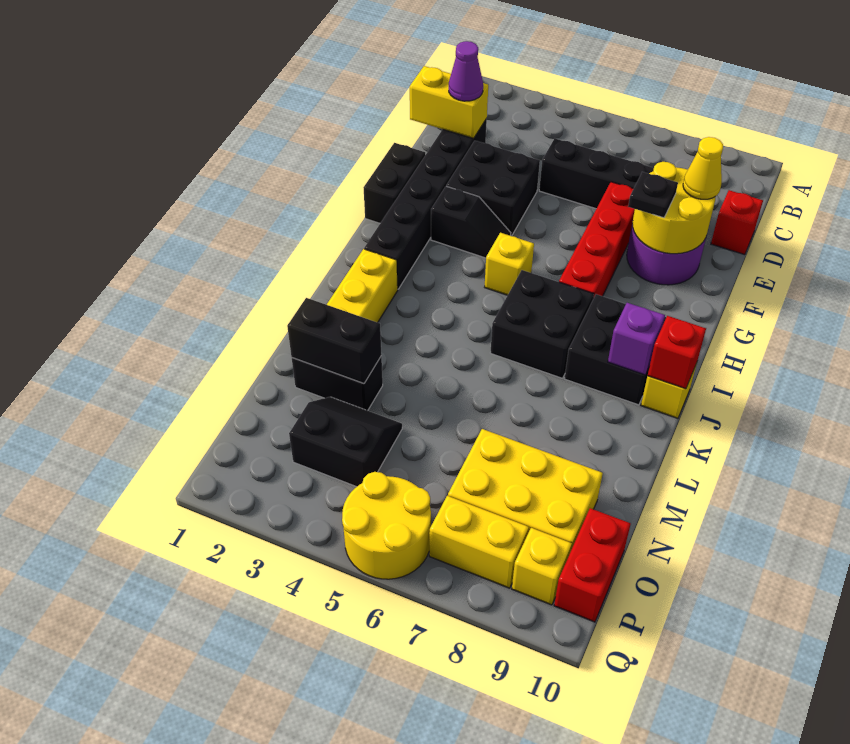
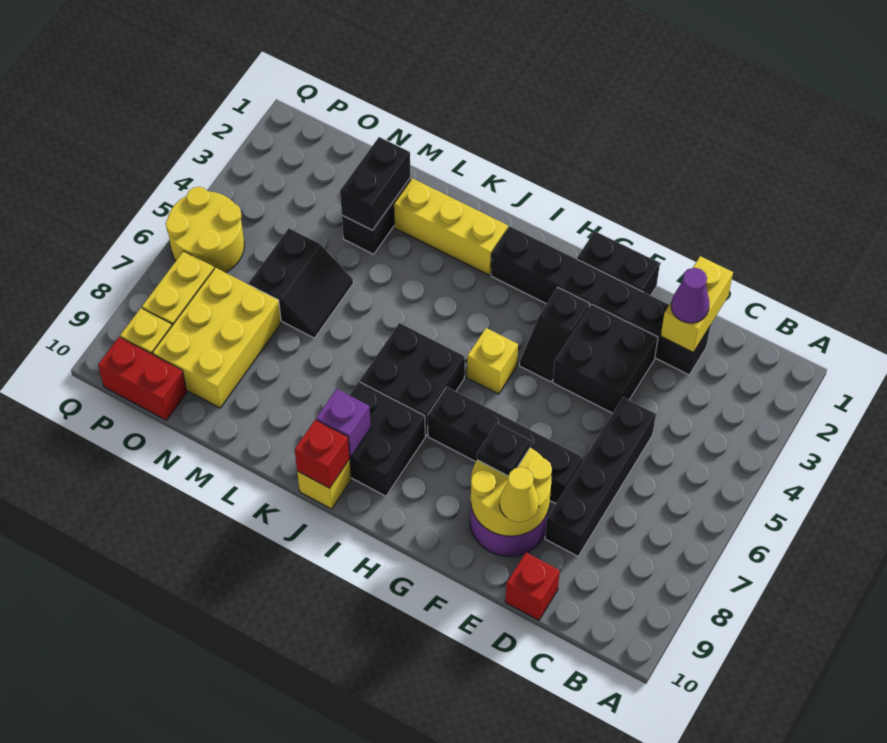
red brick E7:H7 level 1 -> black brick E7:H7 level 1
black slope N3:O4 level 1 top O -> black slope M5:N6 level 1 top N

